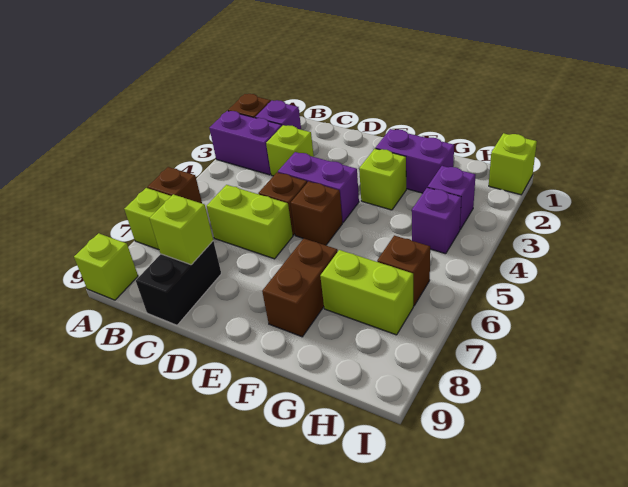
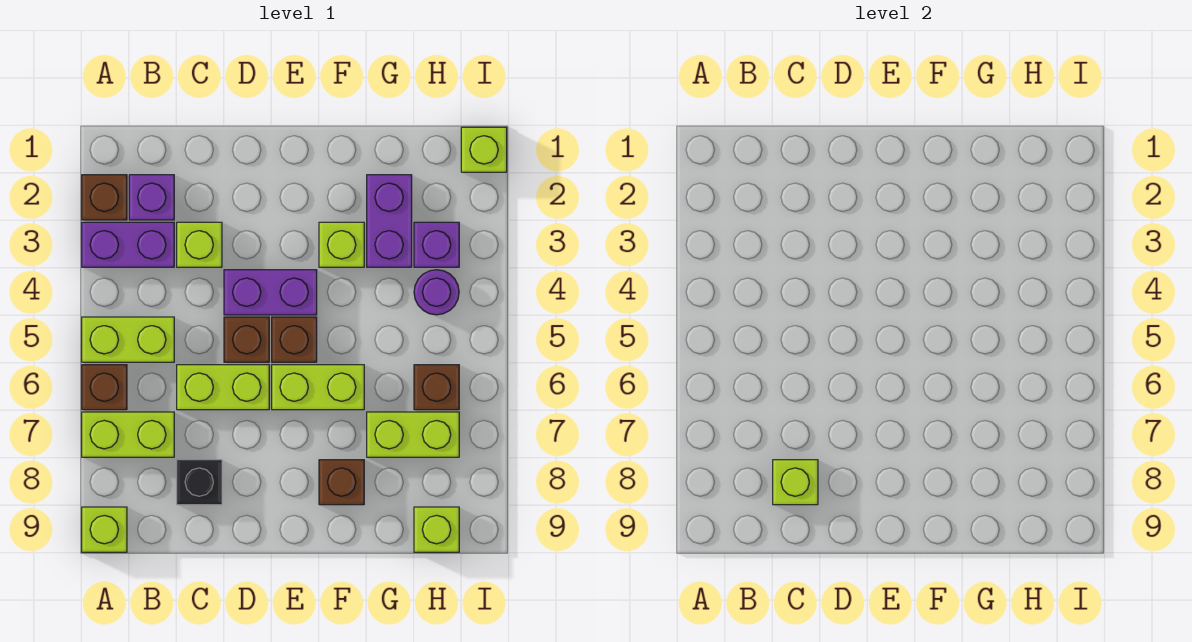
none -> lime brick A5:B5 level 1
black brick C8:C9 level 1 -> black brick C8 level 1
none -> lime brick E6:F6 level 1
purple brick F2:G2 level 1 -> purple brick G2:G3 level 1
brown brick F7:F8 level 1 -> brown brick F8 level 1
purple brick H4 level 1 -> purple round brick H4 level 1
none -> lime brick H9 level 1

